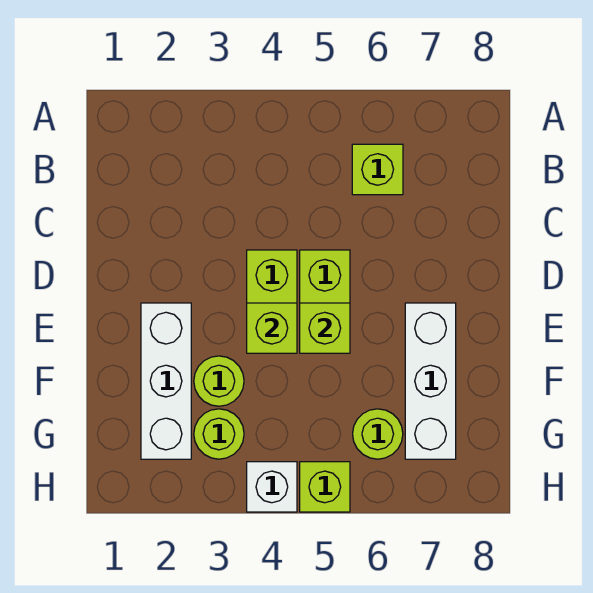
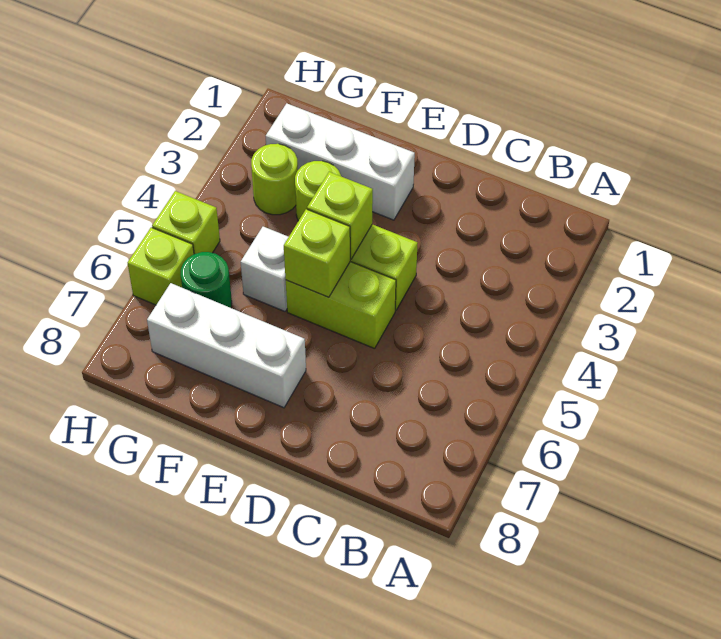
lime brick B6 level 1 -> lime brick H6 level 1
lime round brick G6 level 1 -> green round brick G6 level 1
white brick H4 level 1 -> white brick F5 level 1

